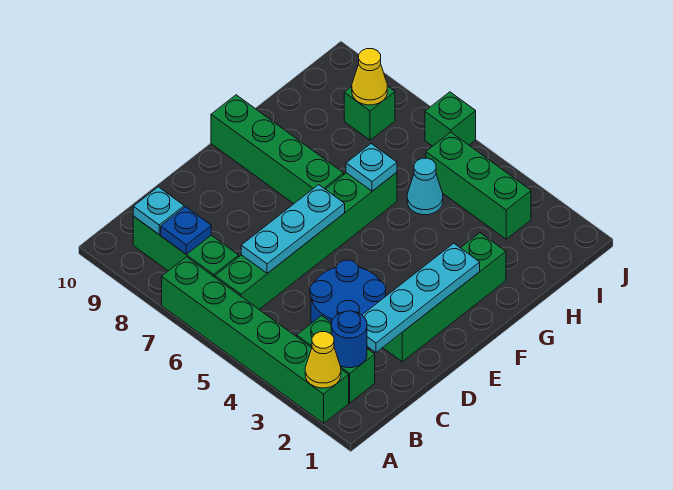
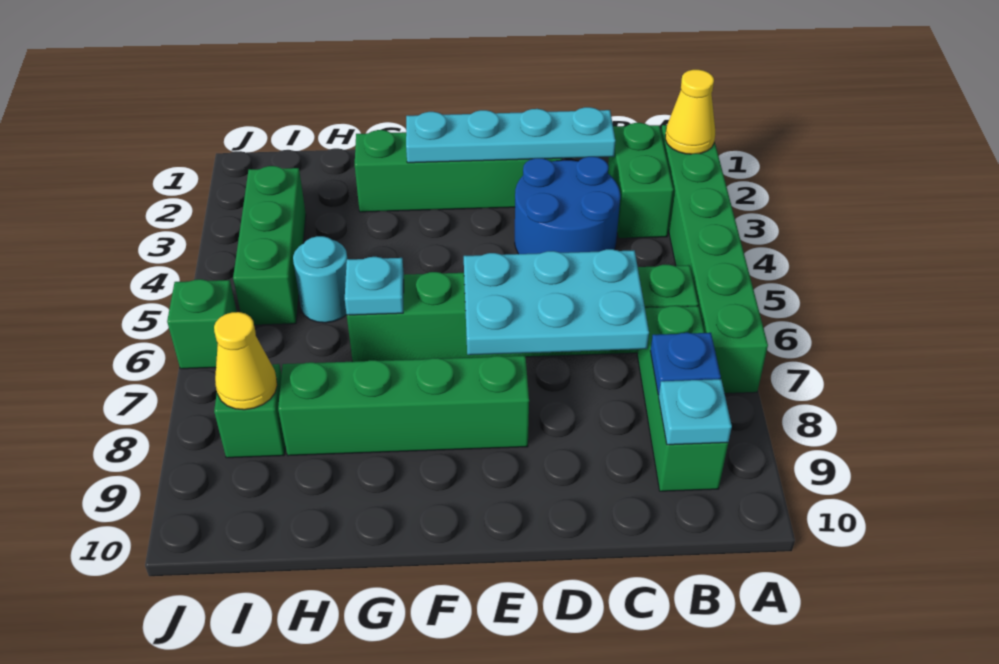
blue round brick B2 level 2 -> none
cyan plate C6:E6 level 2 -> cyan plate C6:E7 level 2
green brick F7:F10 level 1 -> green brick E8:H8 level 1
cyan cone H5 level 1 -> cyan round brick H5 level 1

